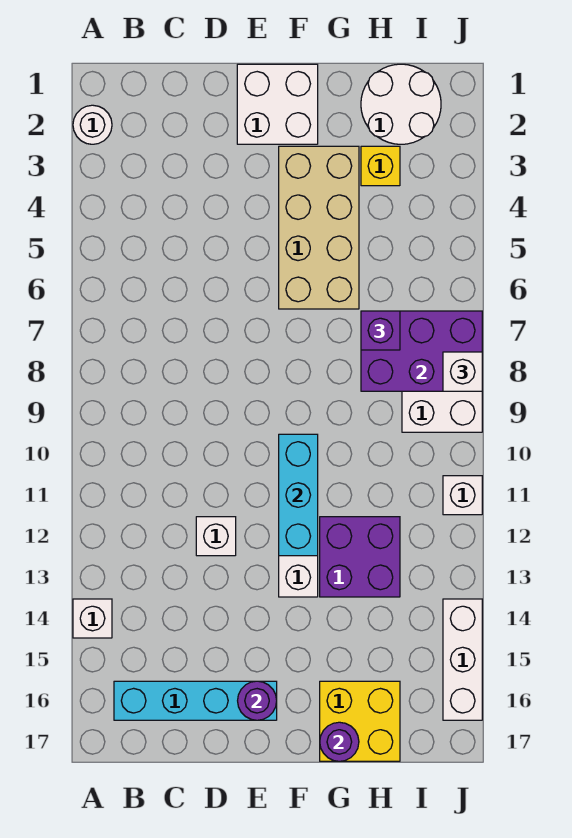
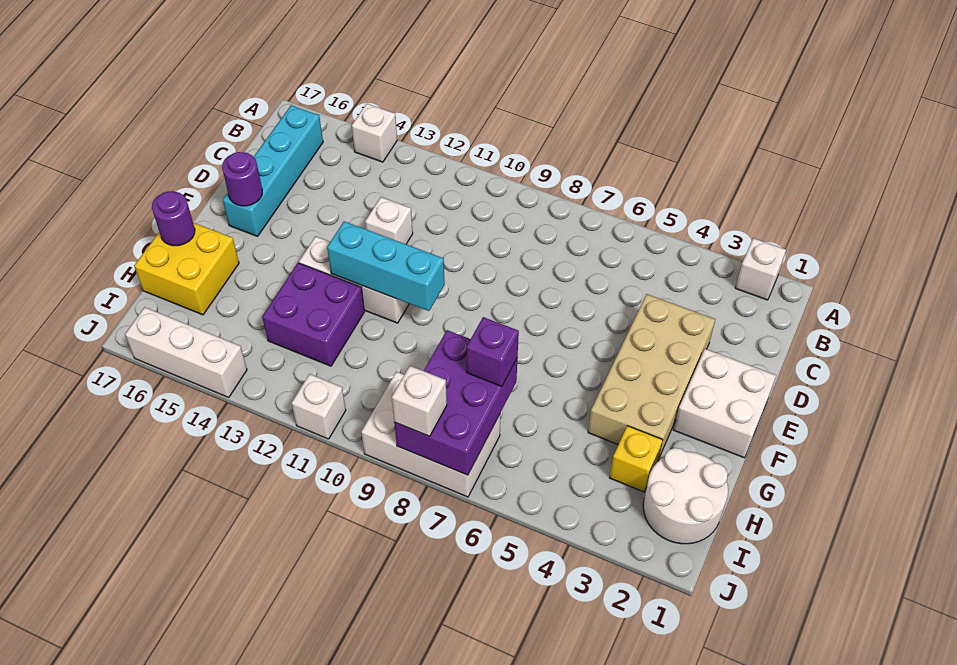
white round brick A2 level 1 -> white brick A2 level 1
tan brick F3:G6 level 1 -> tan brick D3:G4 level 1

